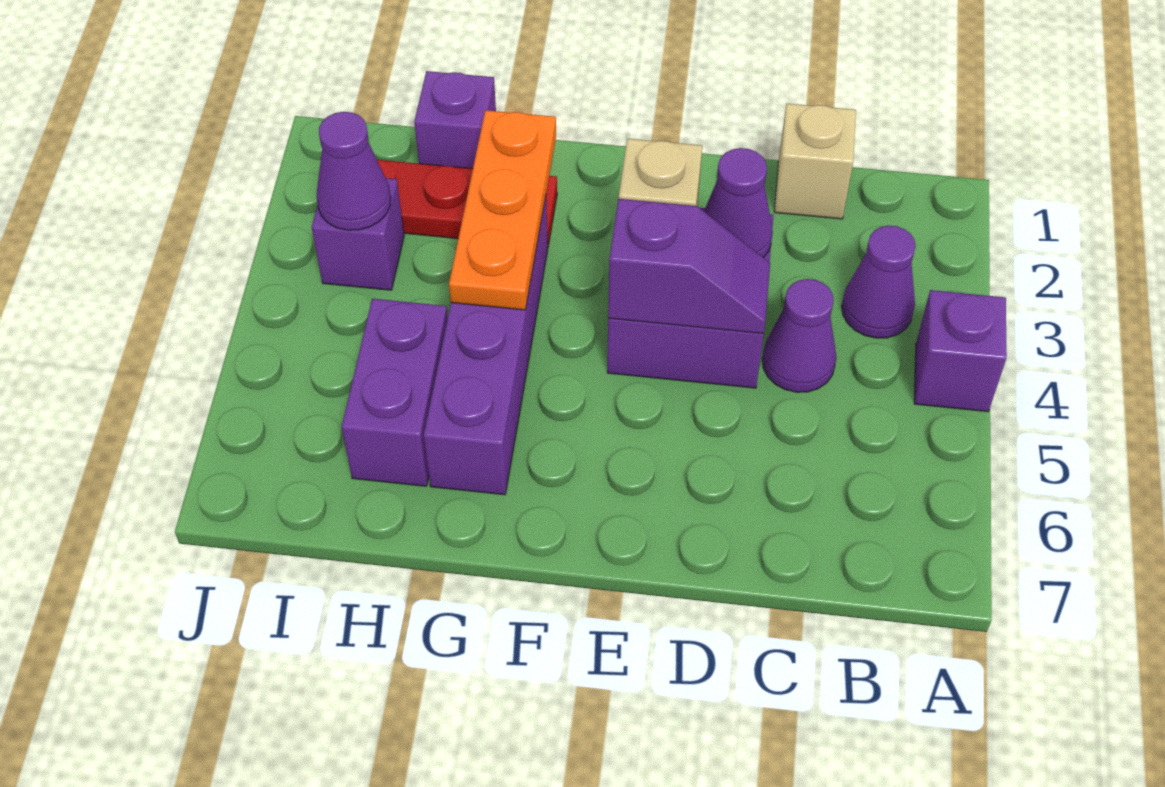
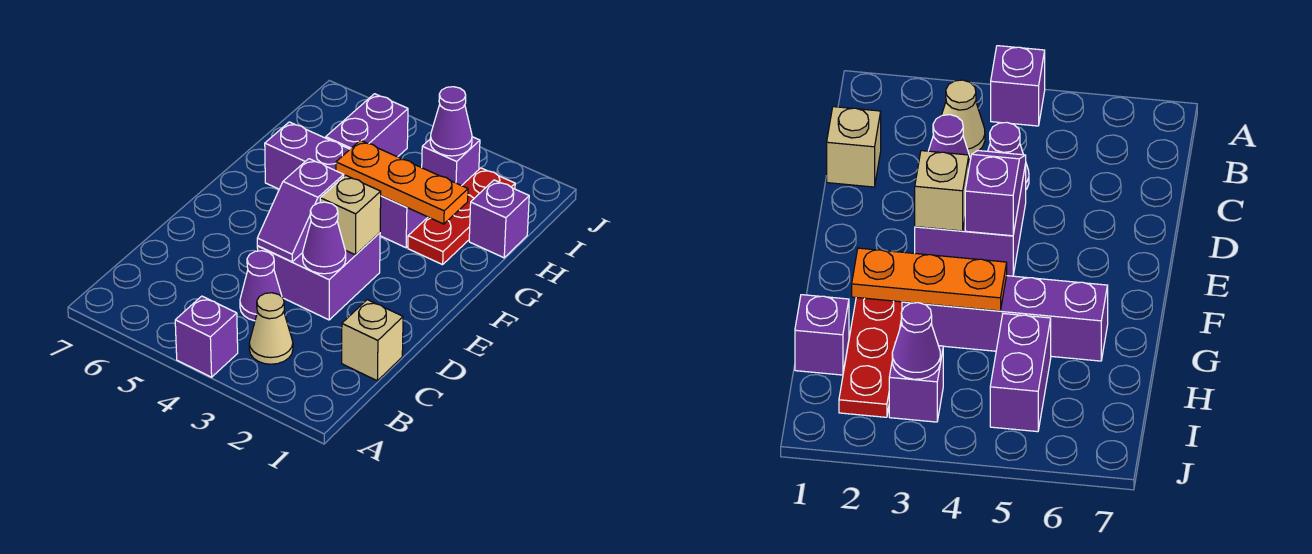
purple cone B3 level 1 -> tan cone B3 level 1
purple brick H5:H6 level 1 -> purple brick H5:I5 level 1

